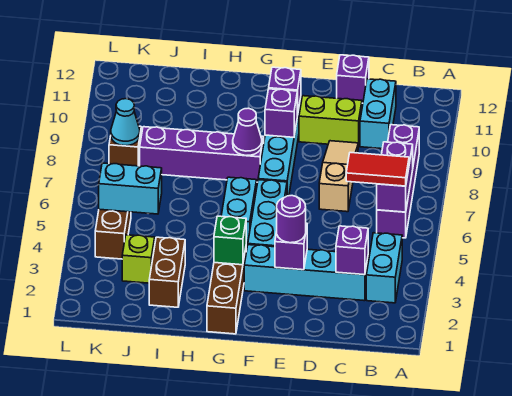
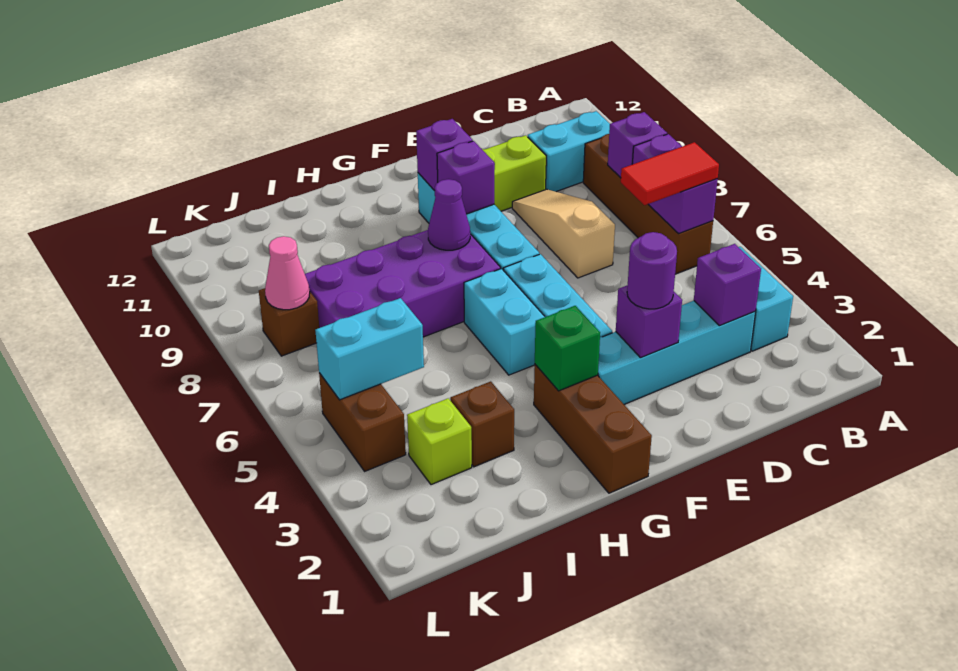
purple brick B6:B9 level 1 -> brown brick B6:B9 level 1
cyan brick C10:C11 level 1 -> cyan brick B10:C10 level 1
purple brick D12 level 1 -> purple brick B8 level 2
purple brick G8:J8 level 1 -> purple brick G7:J8 level 1
brown brick I2:I3 level 1 -> brown brick I3 level 1
cyan cone K8 level 2 -> pink cone K8 level 2

